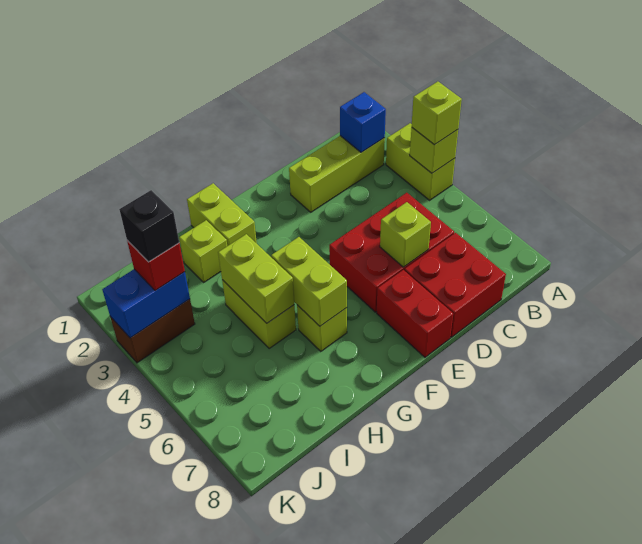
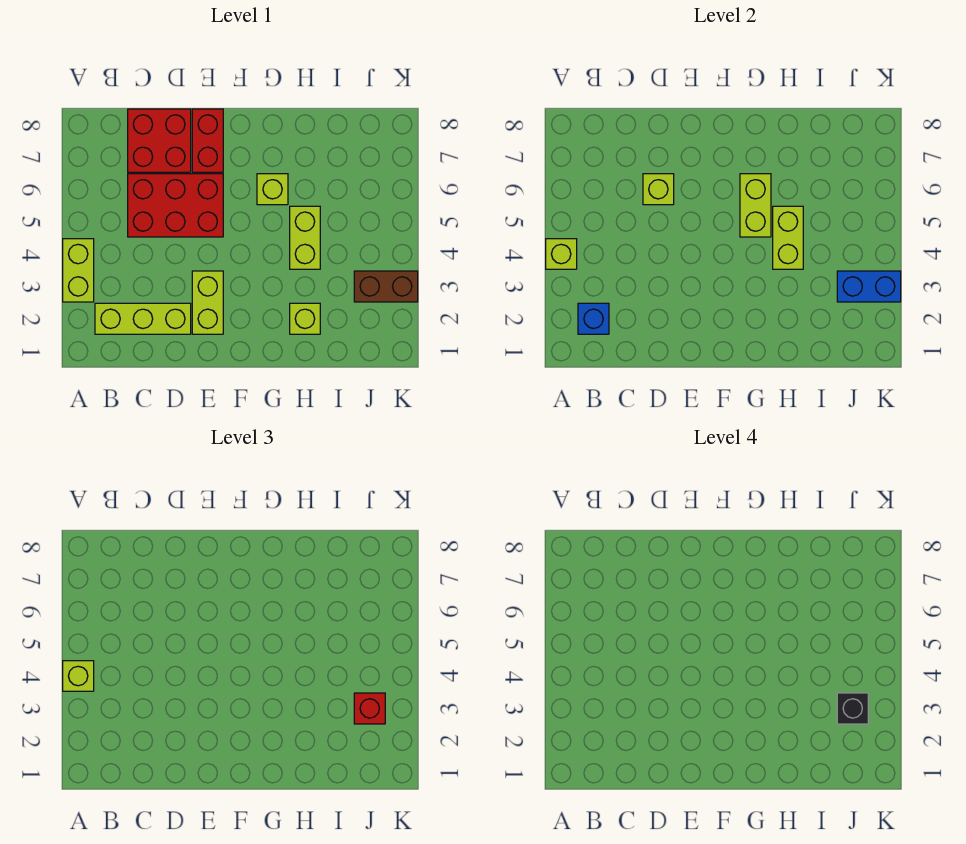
lime brick G1:G2 level 1 -> lime brick E2:E3 level 1

